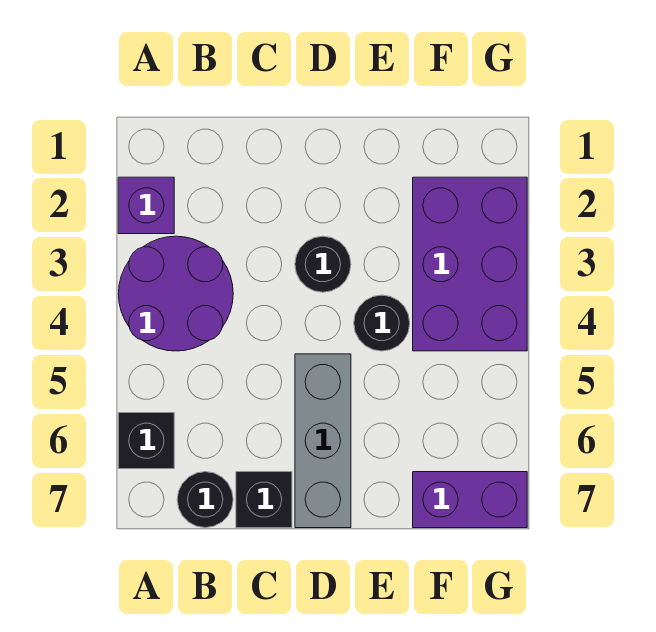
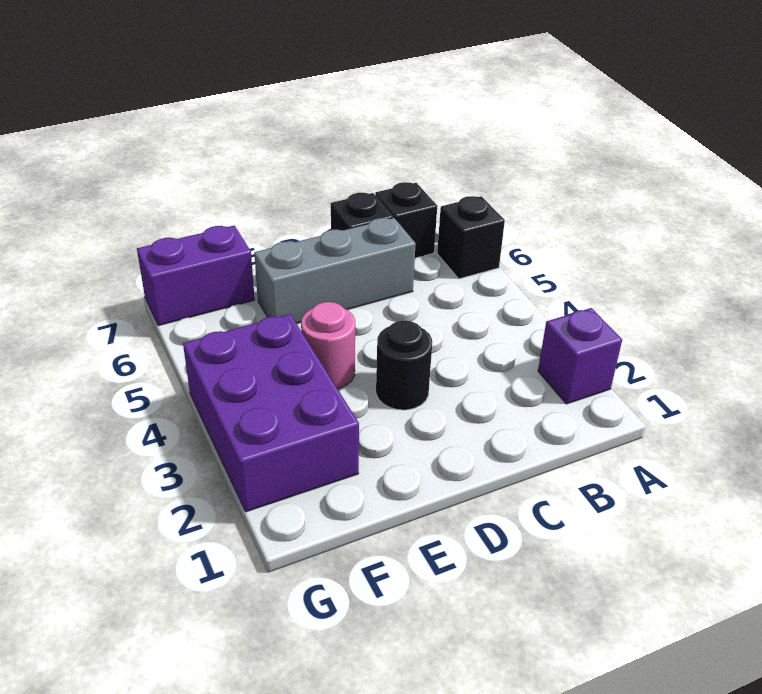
purple round brick A3:B4 level 1 -> none
black round brick B7 level 1 -> black brick B7 level 1
grey brick D5:D7 level 1 -> grey brick C6:E6 level 1
black round brick E4 level 1 -> pink round brick E4 level 1

